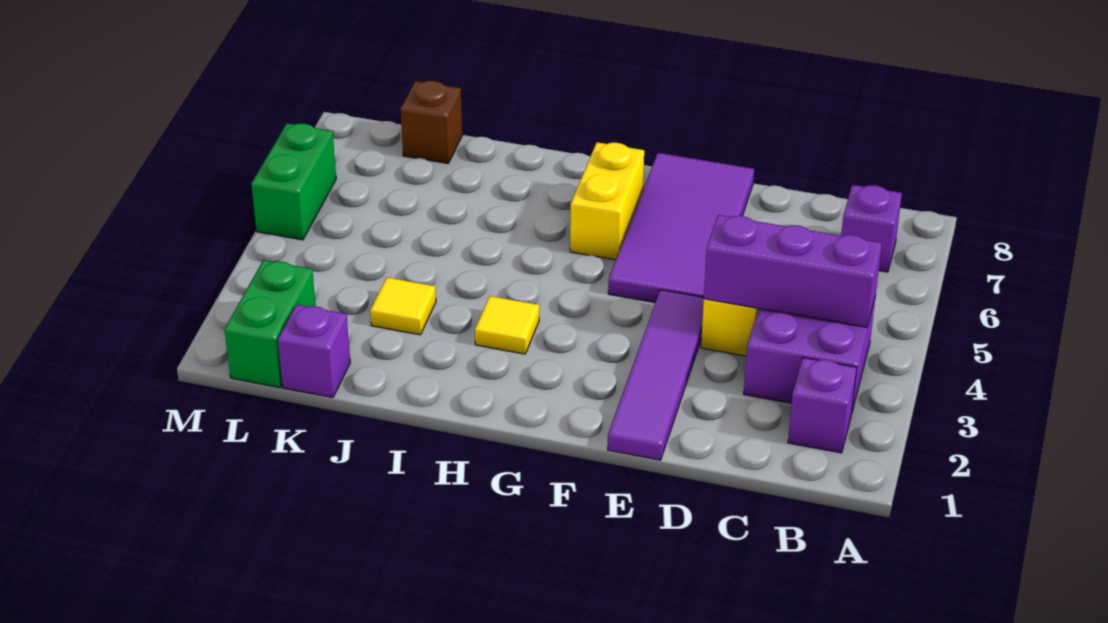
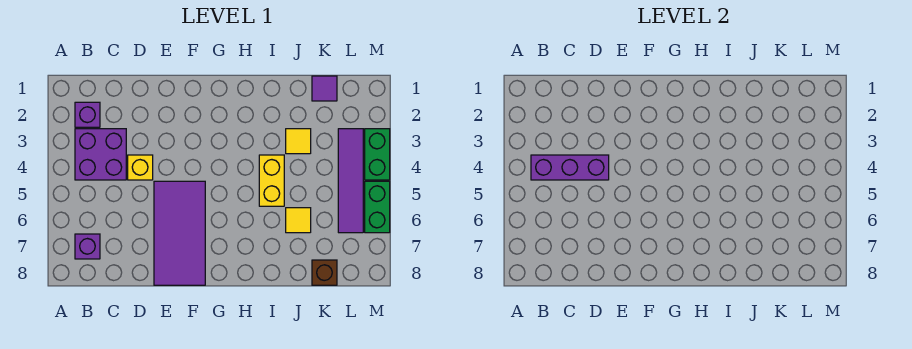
purple tile E1:E4 level 1 -> purple tile L3:L6 level 1
yellow brick G6:G7 level 1 -> yellow brick I4:I5 level 1
yellow tile H3 level 1 -> yellow tile J6 level 1
purple brick K1 level 1 -> purple tile K1 level 1
green brick L1:L2 level 1 -> green brick M3:M4 level 1

